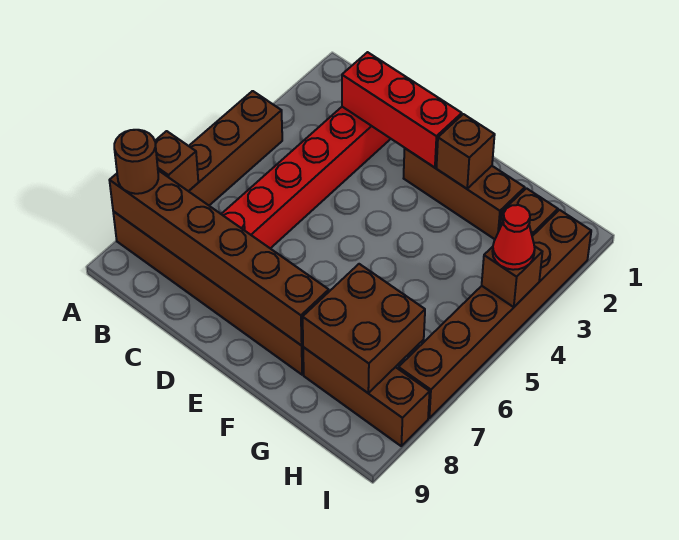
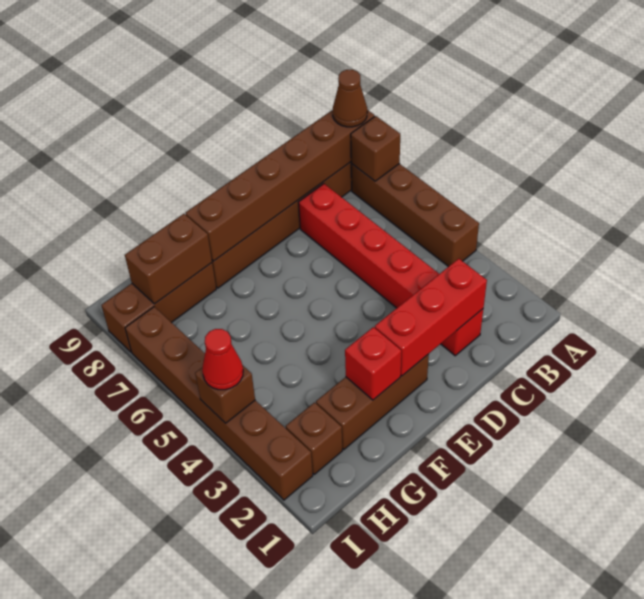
brown round brick A8 level 3 -> brown cone A8 level 3
brown brick F2 level 2 -> red brick F2 level 2
brown brick G7:H8 level 2 -> brown brick G8:H8 level 2

